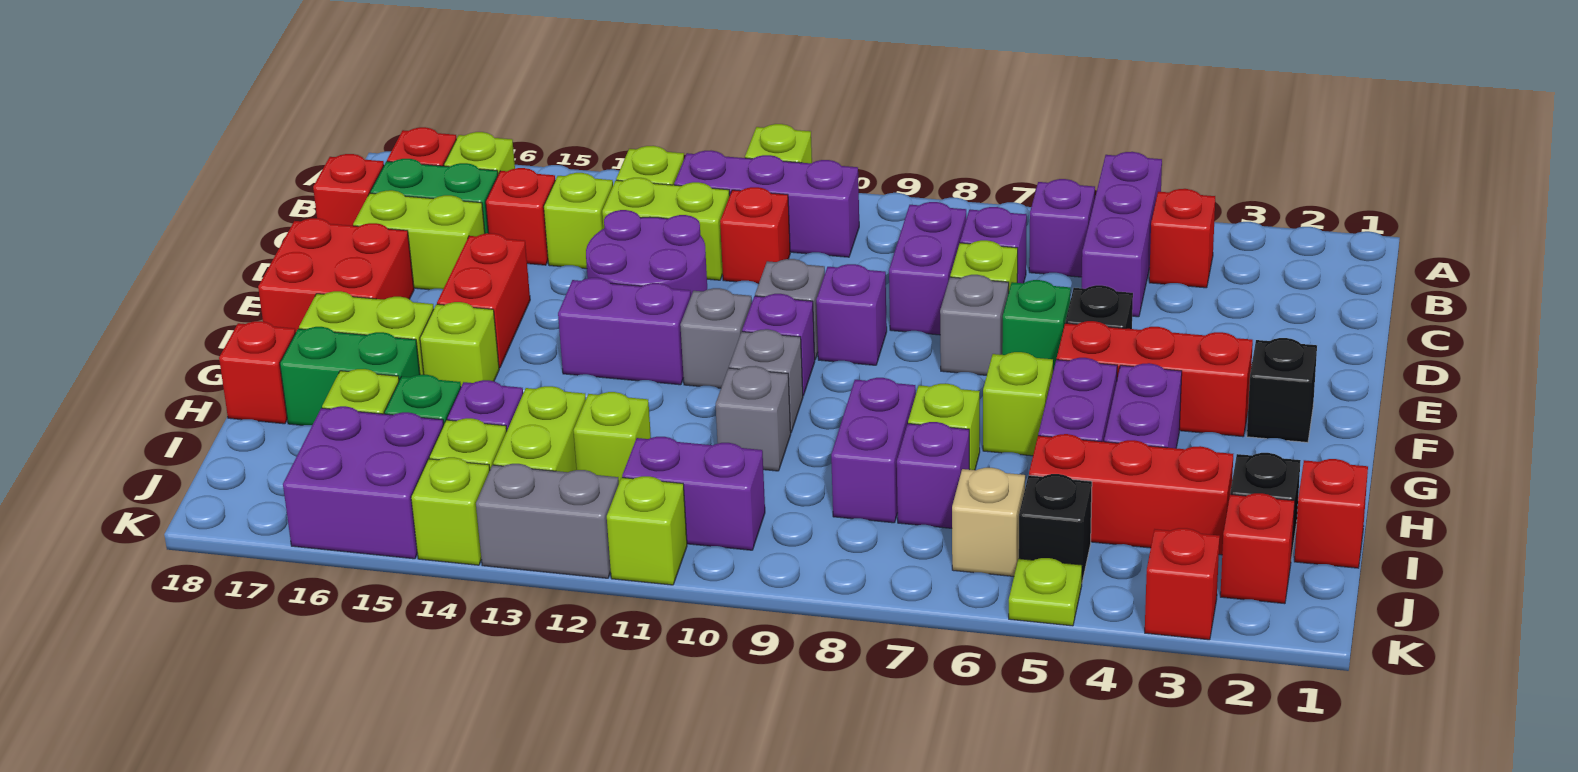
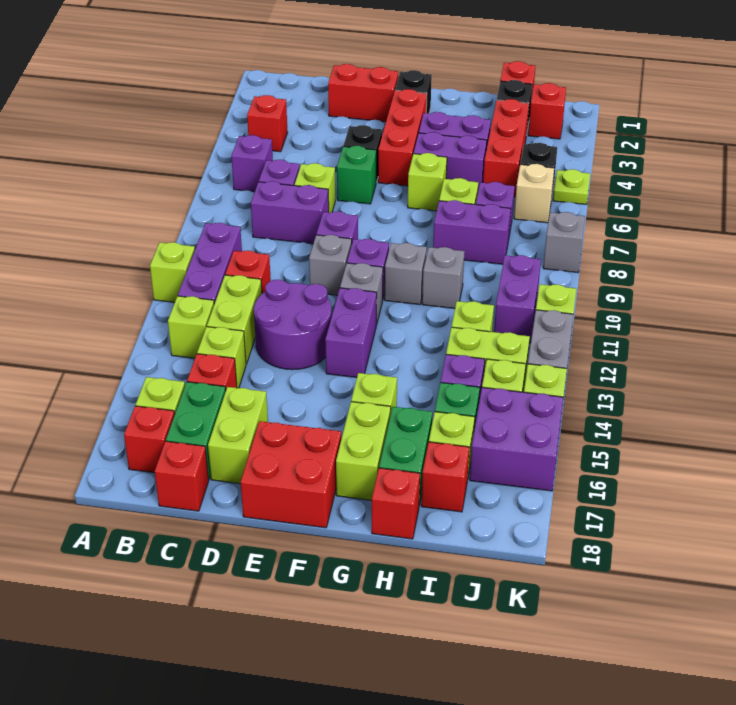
purple brick A5:C5 level 1 -> none
grey brick E7 level 1 -> grey brick K8 level 1
red brick E15:F15 level 1 -> red brick D2:E2 level 1
red brick K3 level 1 -> red brick I17 level 1

